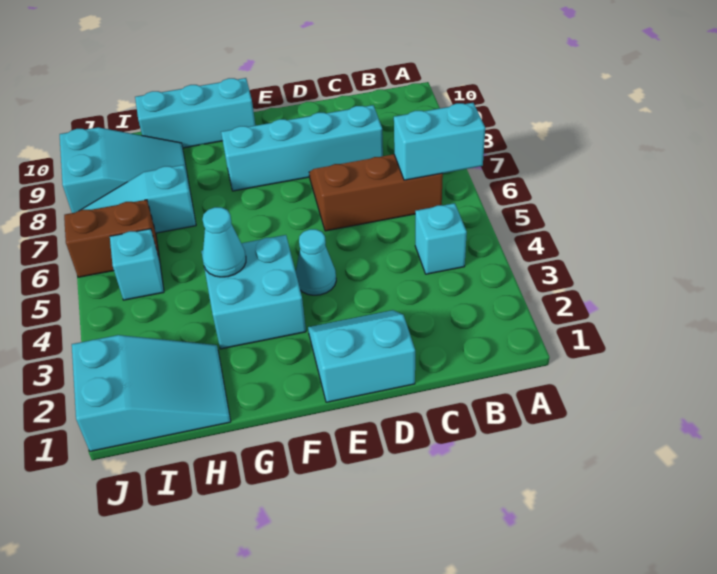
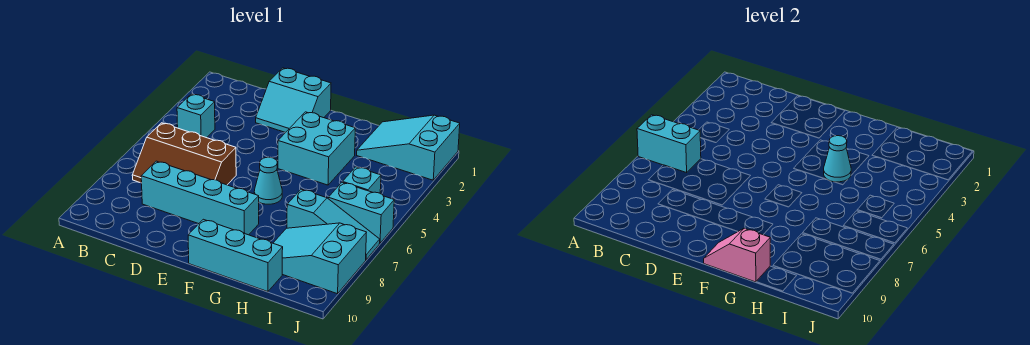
cyan cone E4 level 1 -> cyan cone F6 level 1
none -> pink slope F10:G10 level 2 top G
brown brick I6:J6 level 1 -> cyan brick I6:J6 level 1

